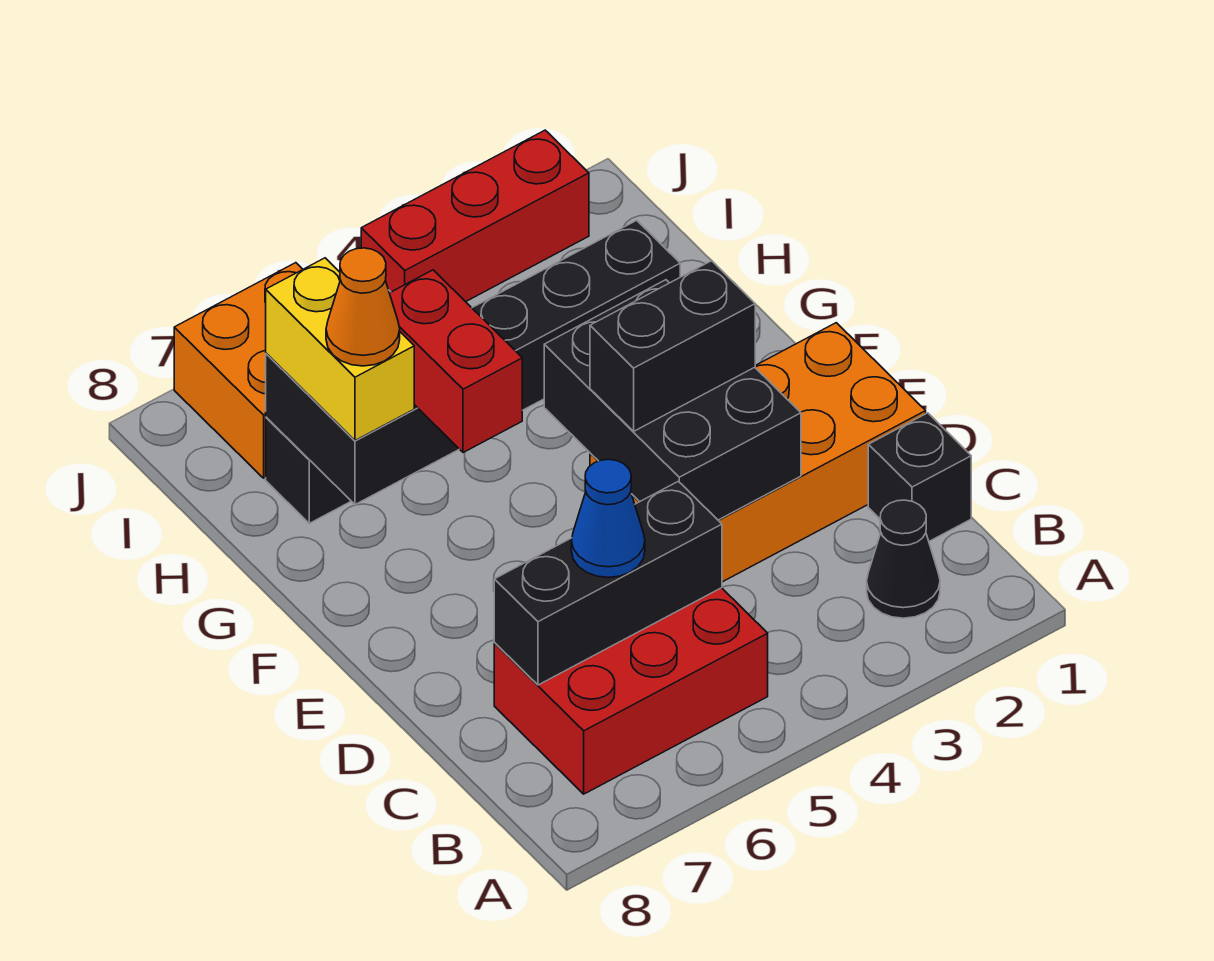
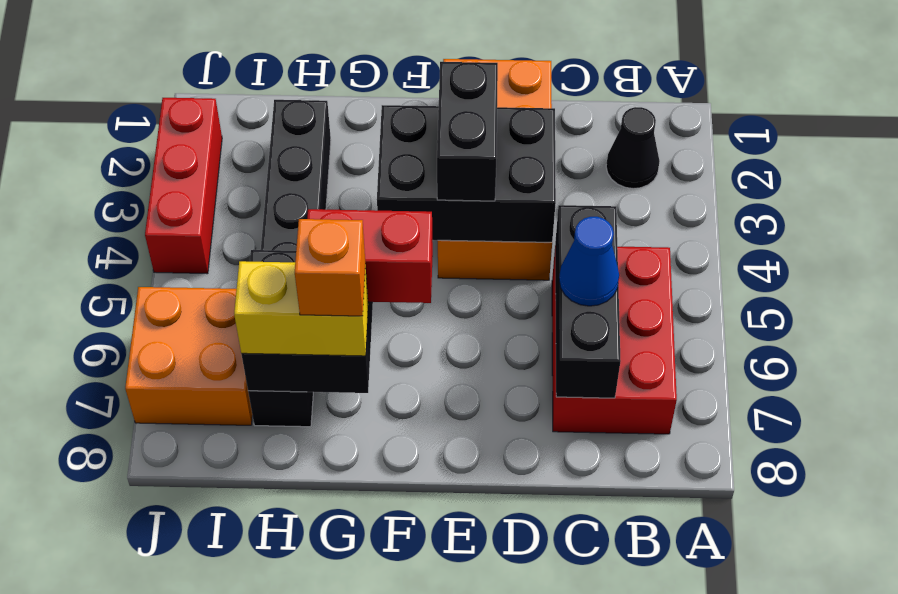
black brick C1 level 1 -> none
orange cone G7 level 4 -> orange brick G7 level 4

